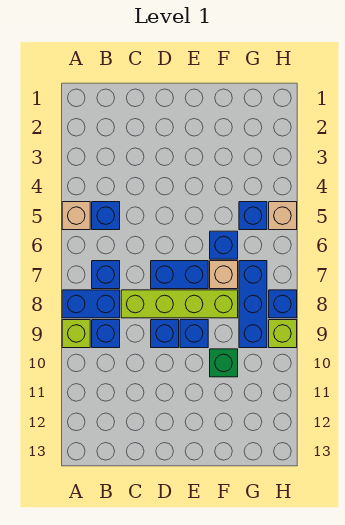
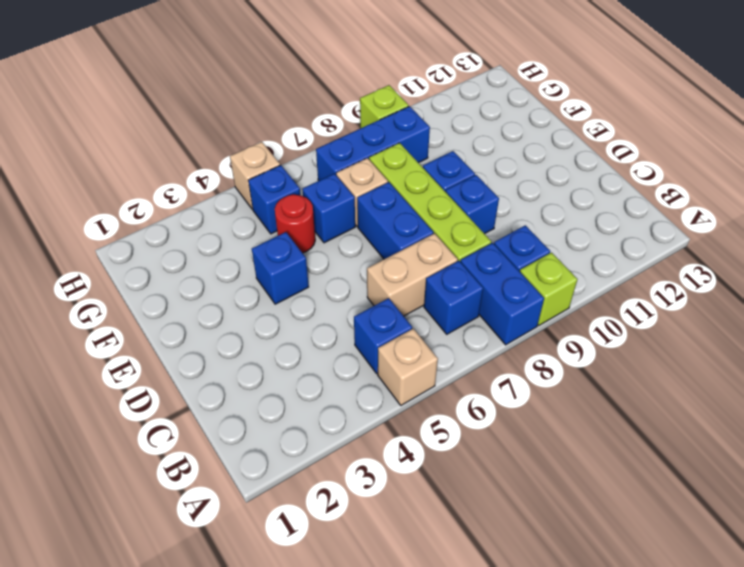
none -> tan brick C6:C7 level 1
none -> red round brick F5 level 1
green brick F10 level 1 -> none
blue brick H8 level 1 -> blue brick E4 level 1

